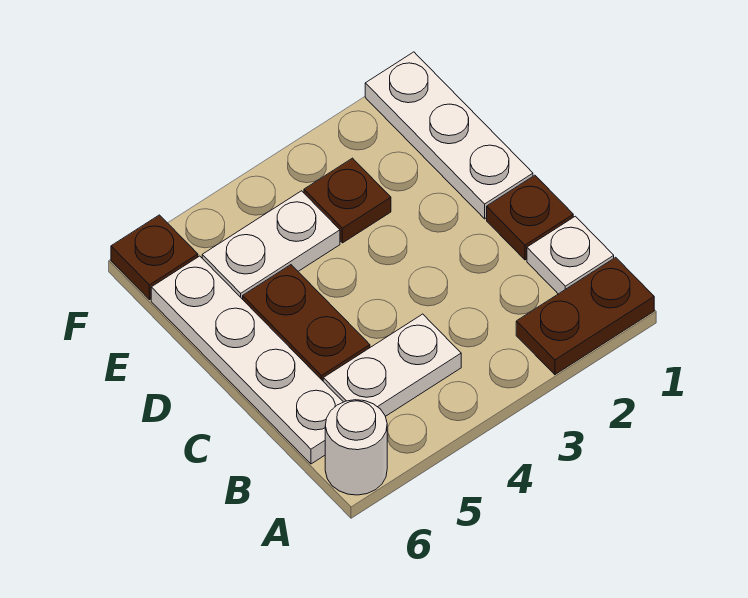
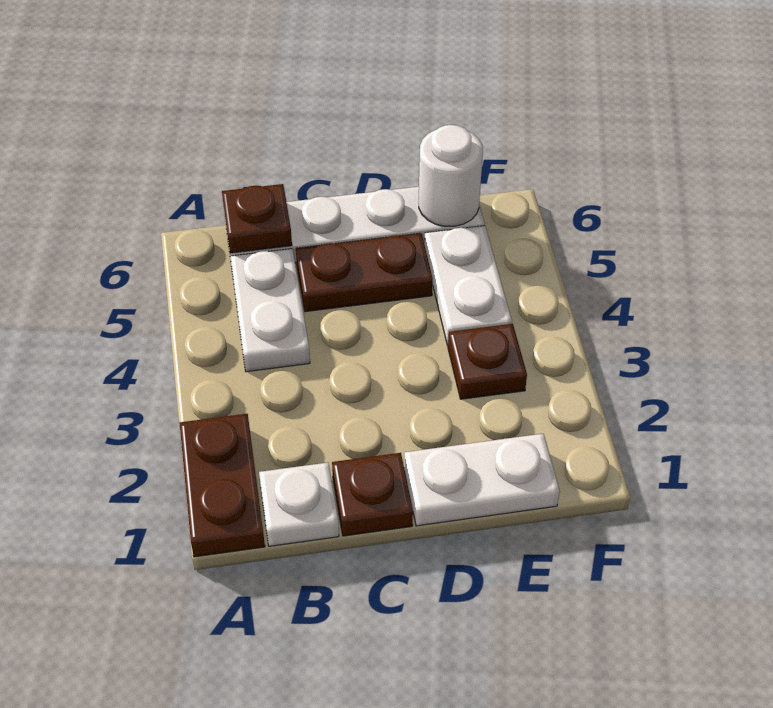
white round brick A6 level 1 -> white round brick E6 level 2
white plate D1:F1 level 1 -> white plate D1:E1 level 1
brown plate F6 level 1 -> brown plate B6 level 2

